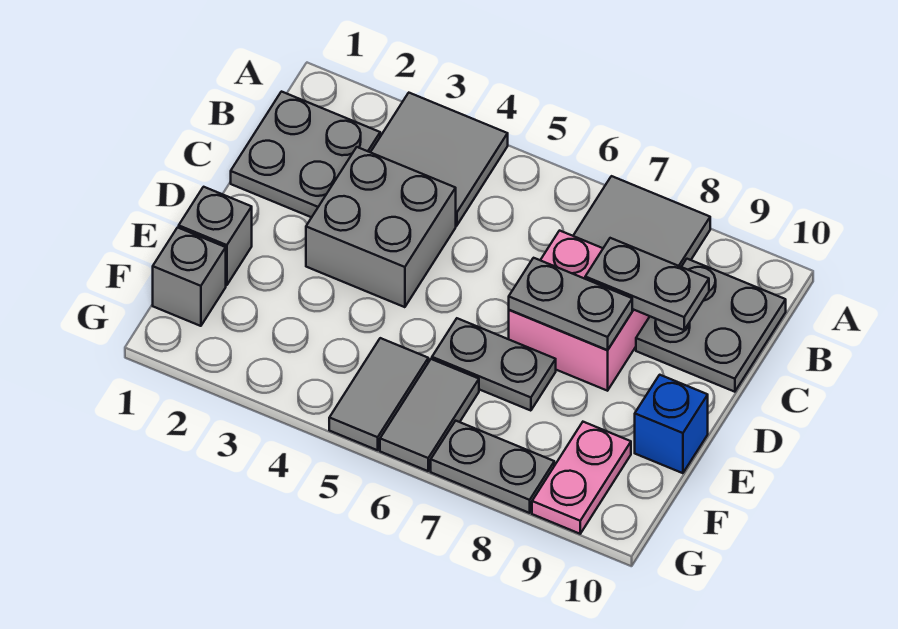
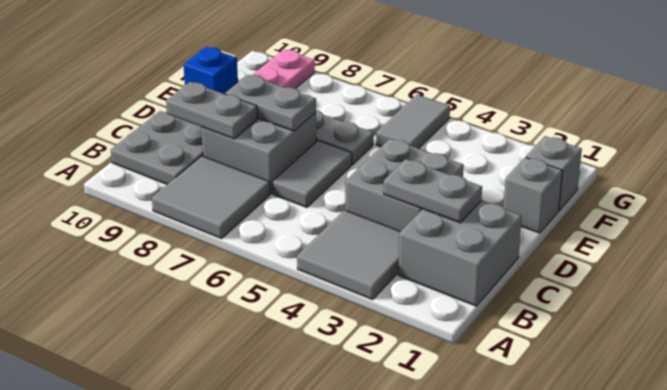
grey plate B1:C2 level 1 -> grey brick B1:C2 level 1
pink brick C7:D8 level 1 -> grey brick C7:D8 level 1
grey tile F6:G6 level 1 -> grey tile C6:D6 level 1
grey plate G7:G8 level 1 -> grey plate C2:C3 level 2

